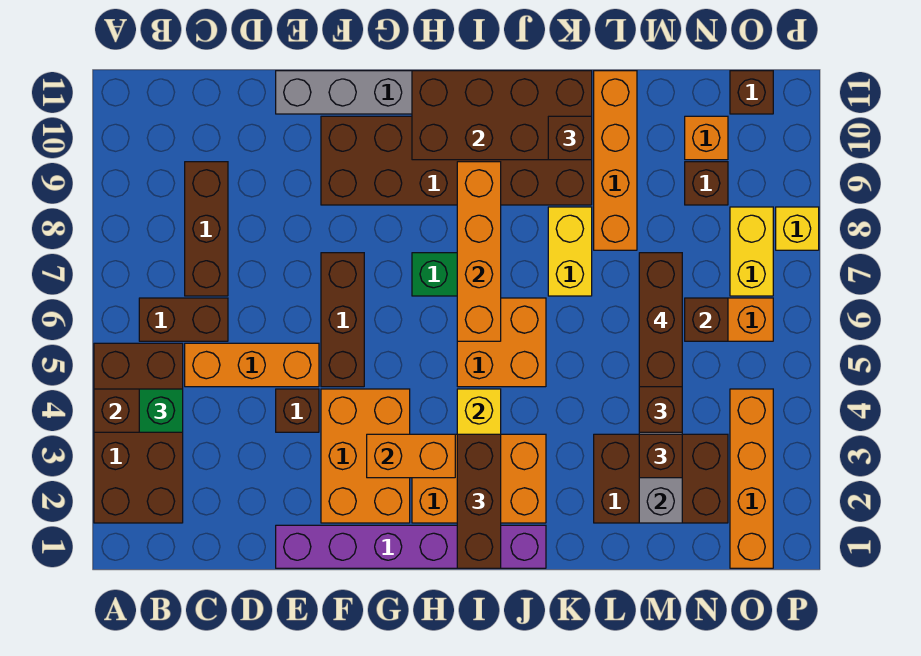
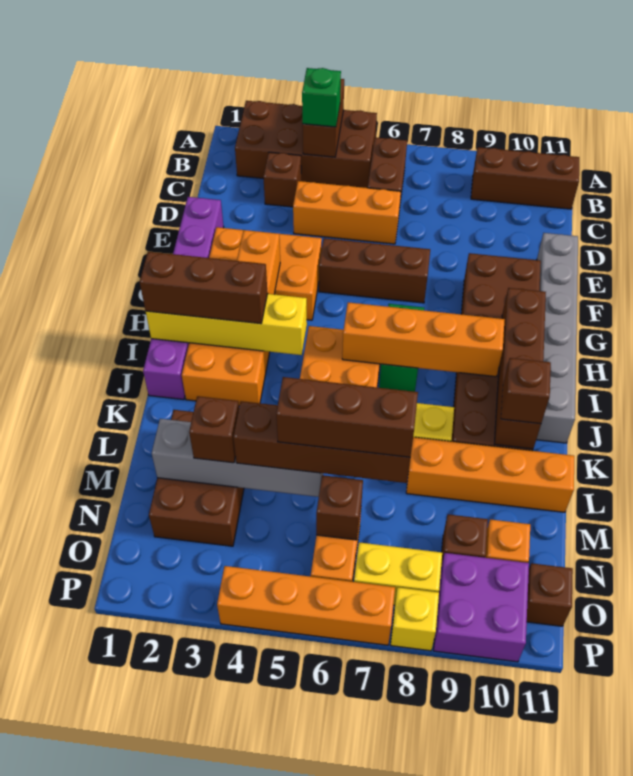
orange brick C5:E5 level 1 -> orange brick D4:D6 level 1
brown brick C7:C9 level 1 -> brown brick B9:B11 level 1
brown brick E4 level 1 -> brown brick C3 level 1
brown brick H10:K11 level 2 -> brown brick H10:K10 level 2
orange brick O1:O4 level 1 -> orange brick P4:P7 level 1
none -> purple brick O9:P10 level 1

